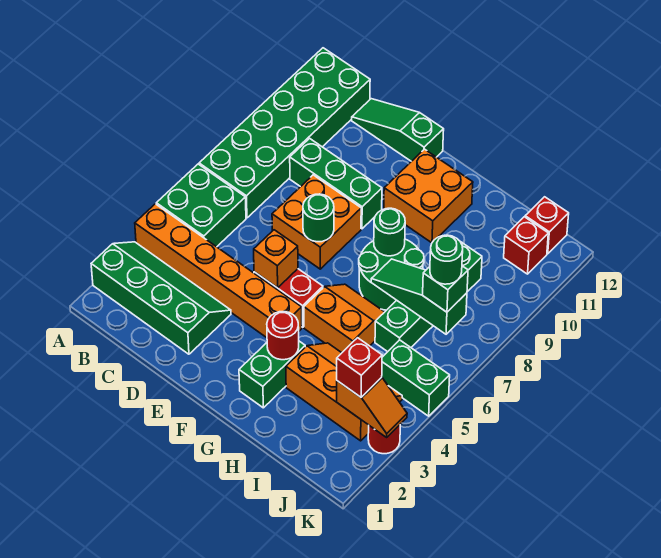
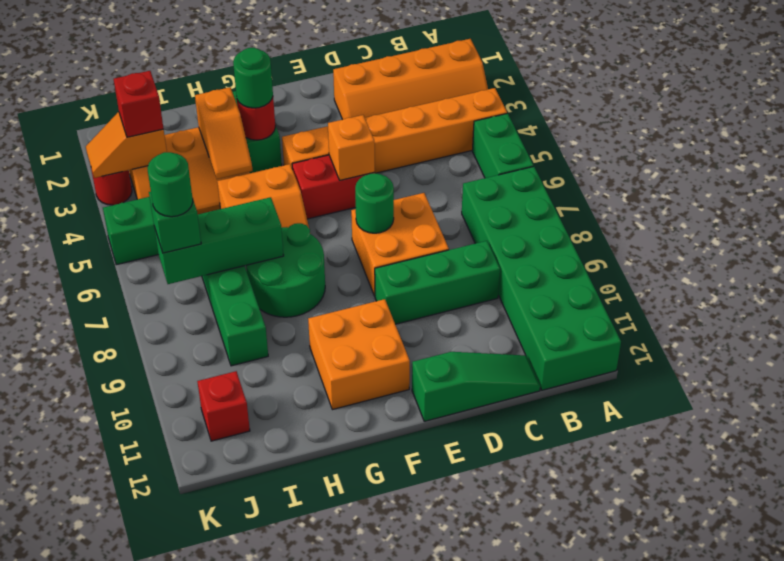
green slope A2:D3 level 1 top 2 -> orange slope A2:D3 level 1 top 2
green brick A5:B6 level 1 -> green brick A5:A6 level 1
green round brick G8 level 2 -> green round brick G3 level 3
none -> orange slope H3:H4 level 2 top 3
green slope H7:J7 level 2 top J -> green brick H7:J7 level 2
red brick J12 level 1 -> none

